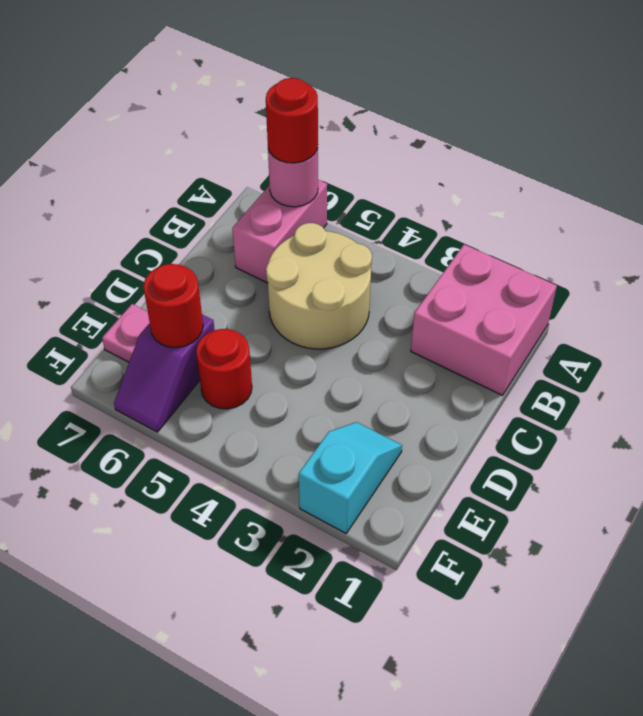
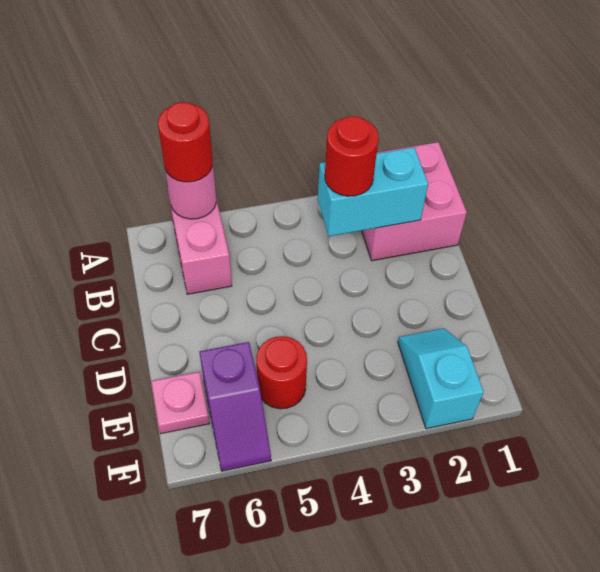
none -> cyan brick B2:B3 level 2
tan round brick B4:C5 level 1 -> none
red round brick E6 level 2 -> red round brick B3 level 3

